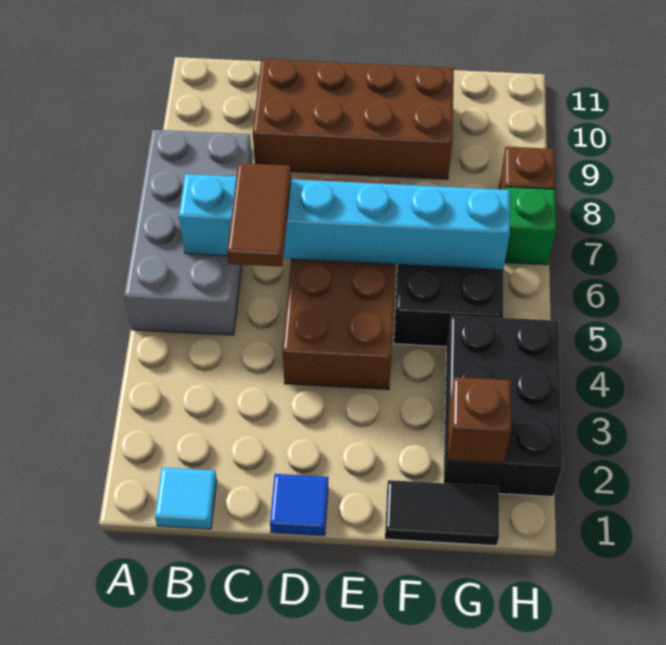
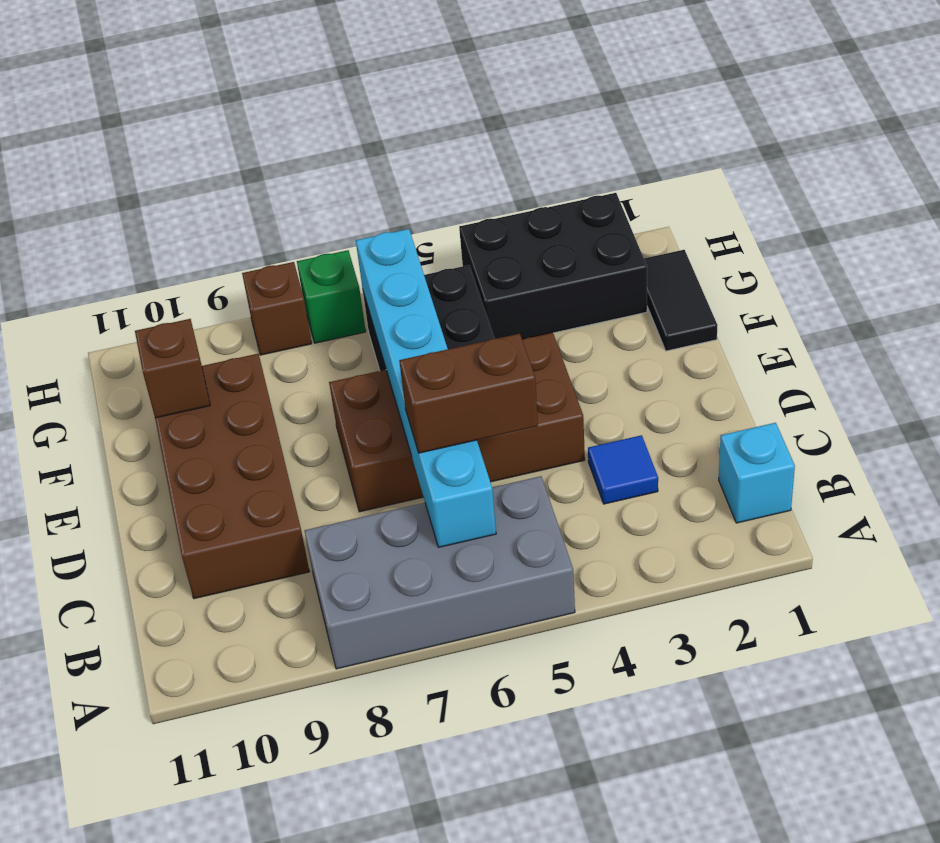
cyan tile B1 level 1 -> cyan brick B1 level 1
brown tile C5:C6 level 3 -> brown brick C5:C6 level 3
blue tile D1 level 1 -> blue tile C3 level 1
brown brick G2 level 2 -> brown brick F10 level 2

